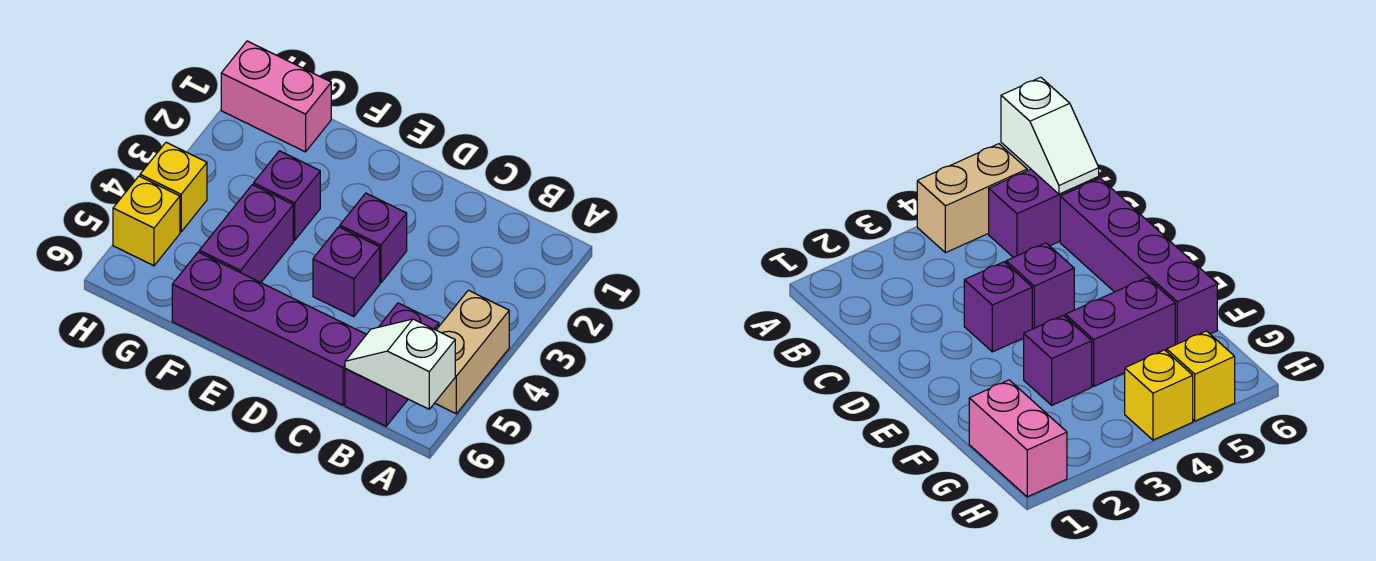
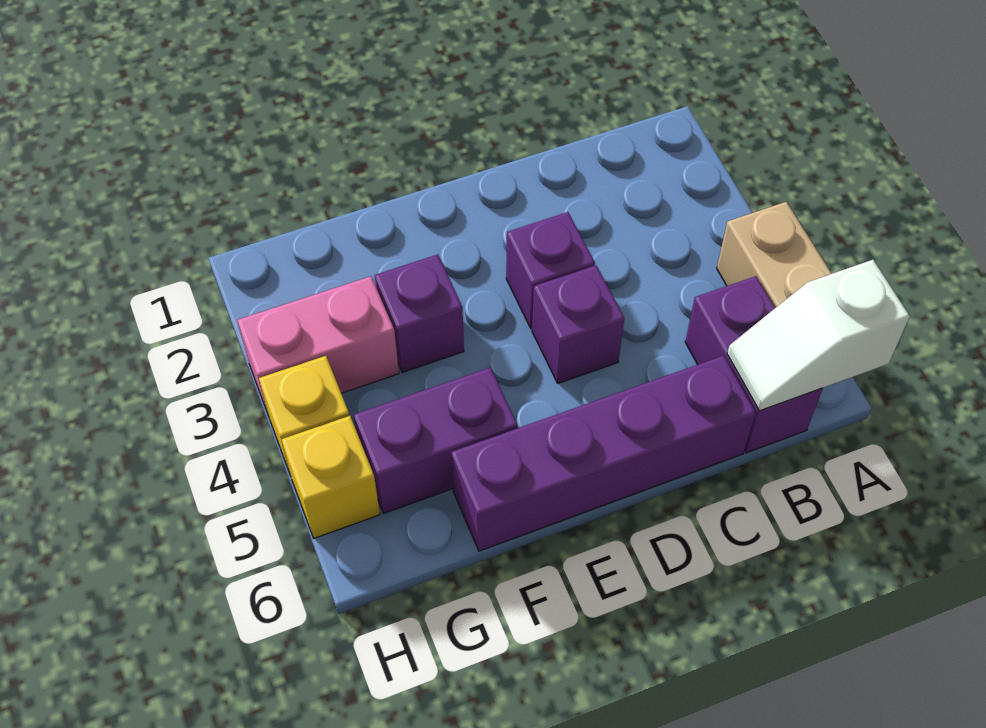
purple brick F4:F5 level 1 -> purple brick F5:G5 level 1
pink brick G1:H1 level 1 -> pink brick G3:H3 level 1

